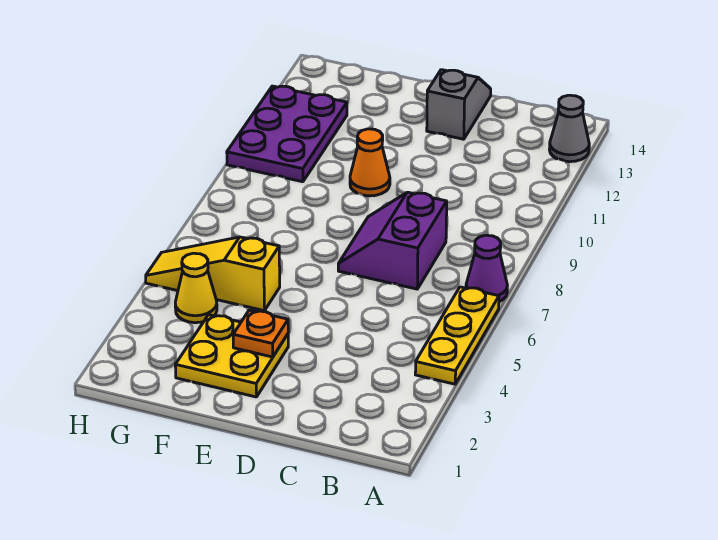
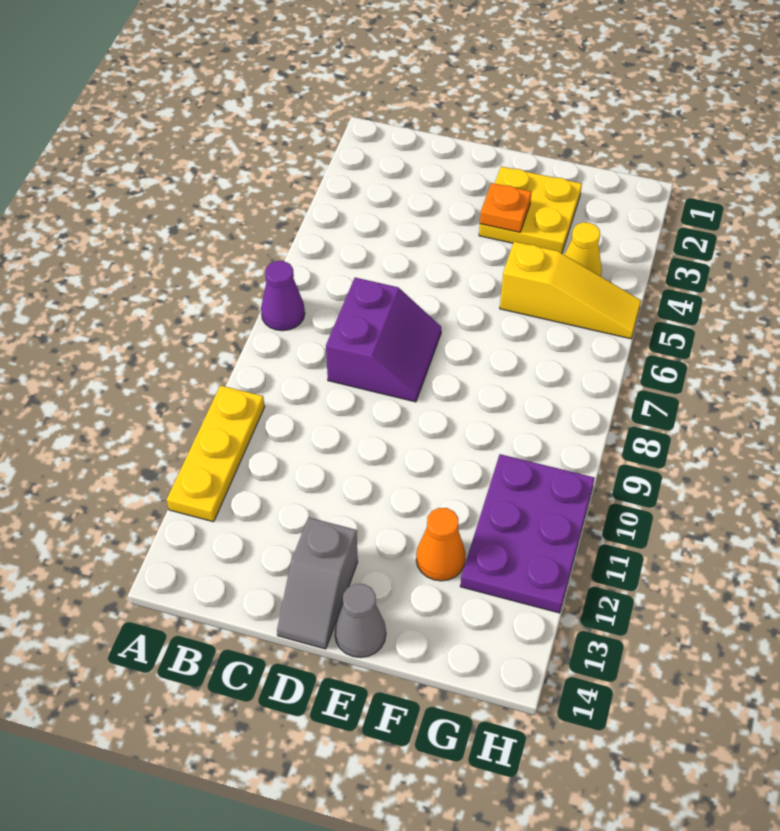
yellow plate A4:A6 level 1 -> yellow plate A10:A12 level 1
grey cone A13 level 1 -> grey cone E14 level 1
orange cone E10 level 1 -> orange cone F12 level 1

